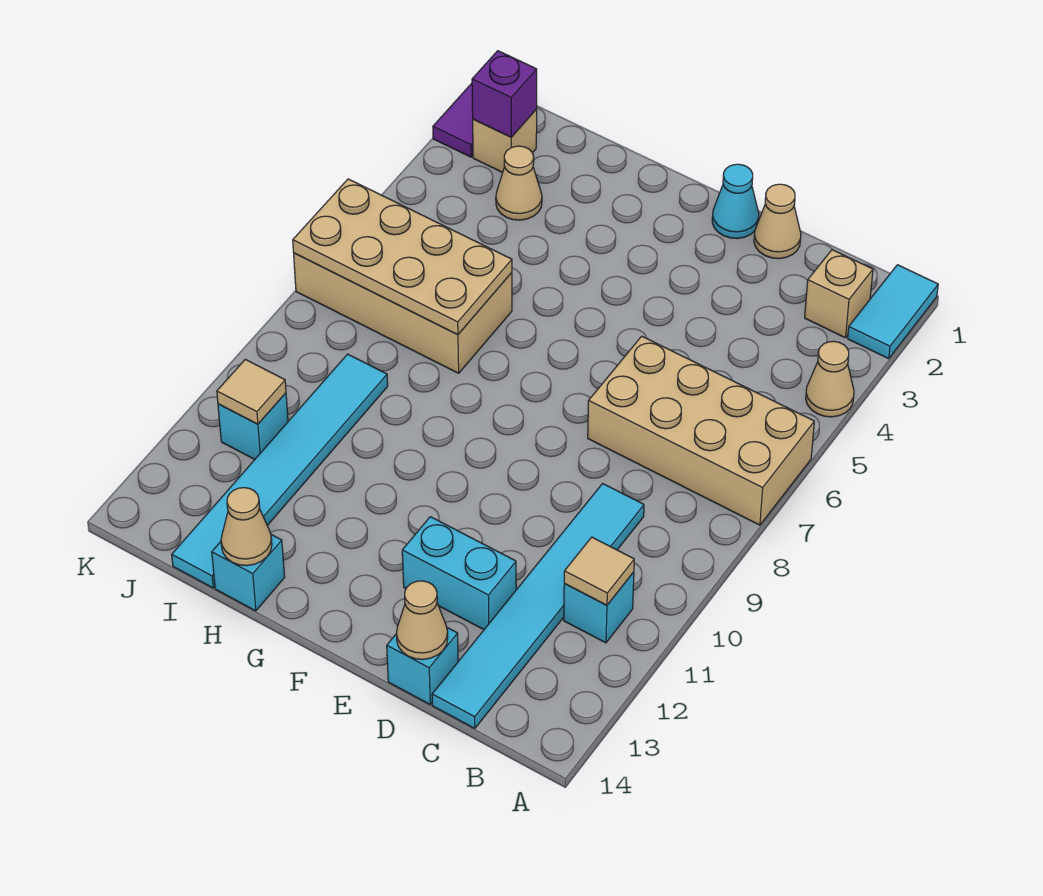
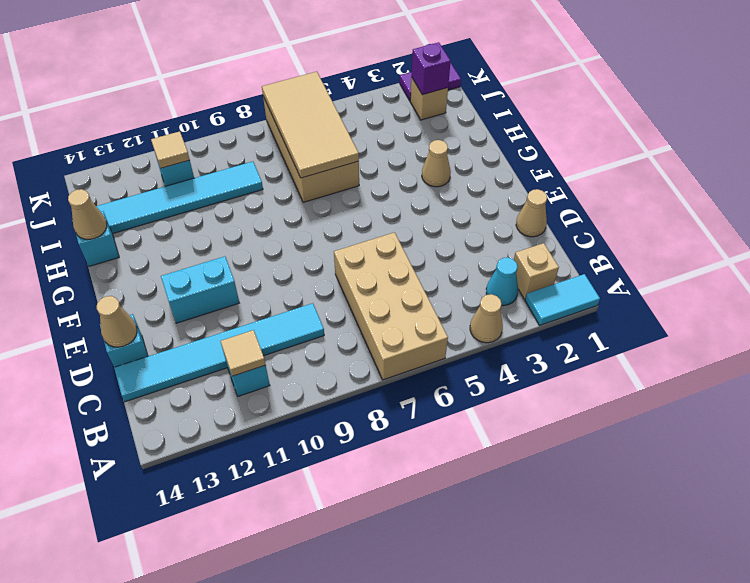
cyan brick D12:E12 level 1 -> cyan brick E11:E12 level 1
cyan cone E1 level 1 -> cyan cone B3 level 1
tan plate H6:K7 level 2 -> tan tile H6:K7 level 2
tan cone I3 level 1 -> tan cone G3 level 1

